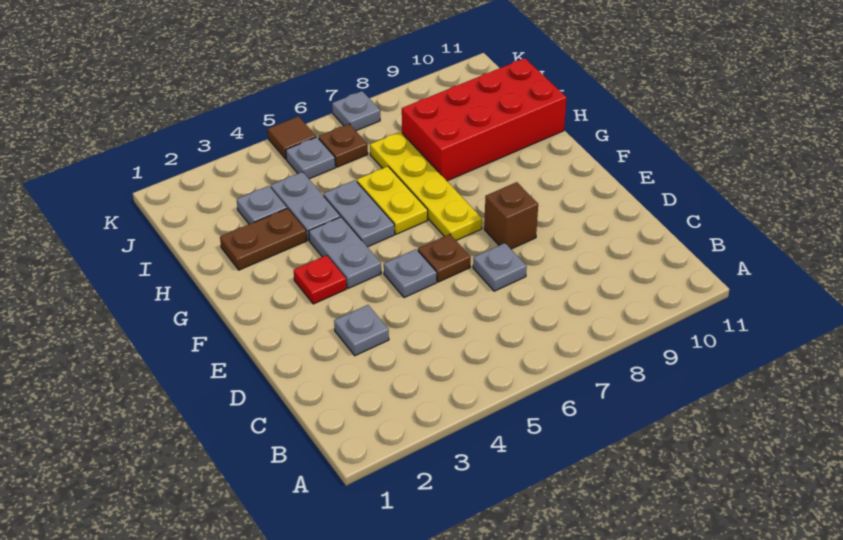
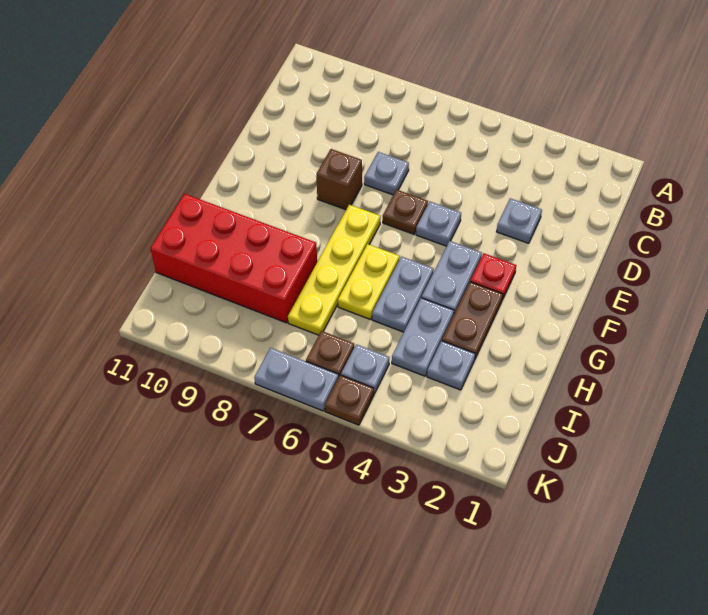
brown plate H2:H3 level 1 -> brown plate G3:H3 level 1
brown tile K5 level 1 -> brown plate K5 level 1
grey plate K7 level 1 -> grey plate K6:K7 level 1

